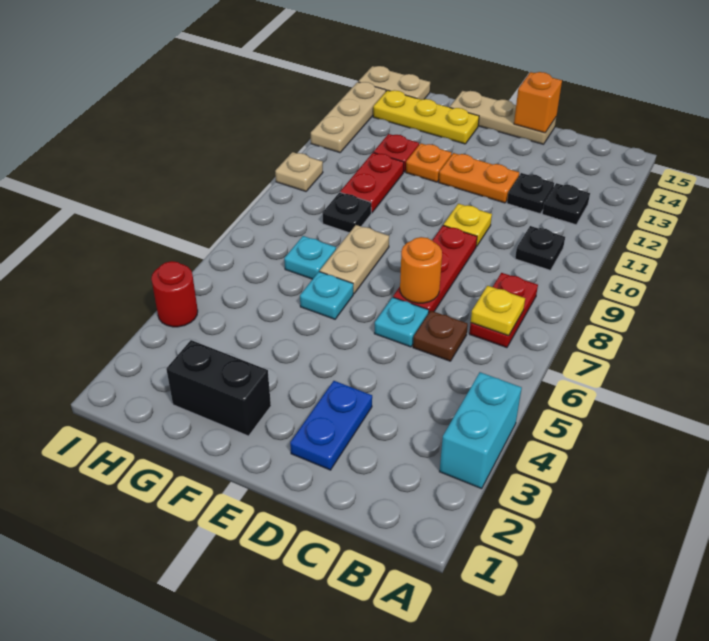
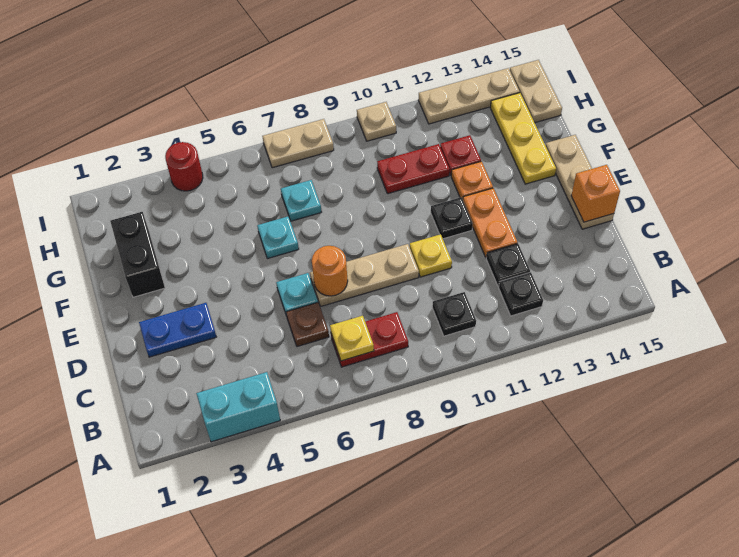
red plate D7:D9 level 1 -> tan plate D7:D9 level 1
tan plate F7:F8 level 1 -> tan plate I7:I8 level 1
black plate G9 level 1 -> black plate E11 level 1

